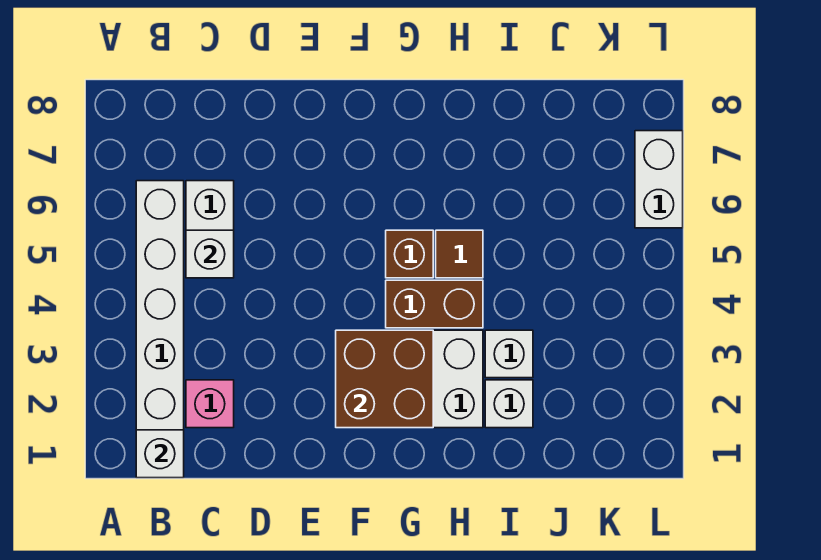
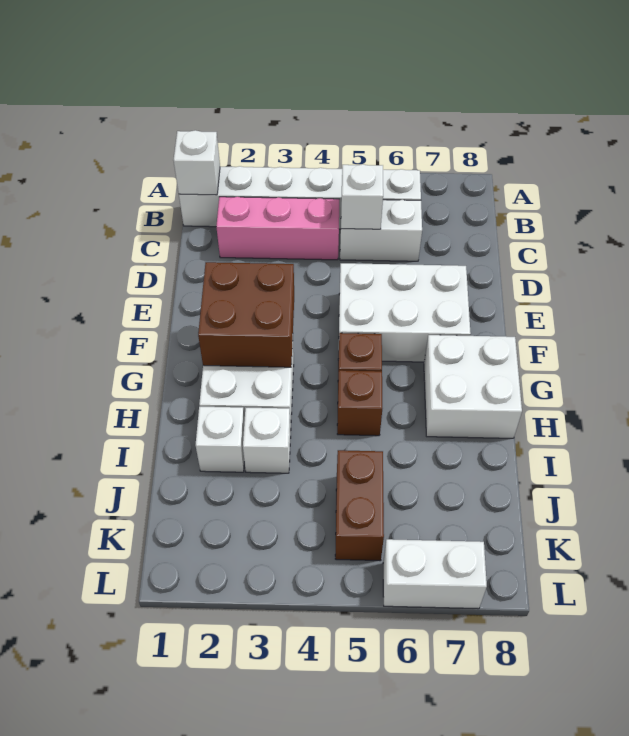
pink brick C2 level 1 -> pink brick C2:C4 level 1
none -> white brick E5:F7 level 1
brown brick G4:H4 level 1 -> brown brick J5:K5 level 1
none -> white brick G7:H8 level 1
brown tile H5 level 1 -> brown brick H5 level 1

